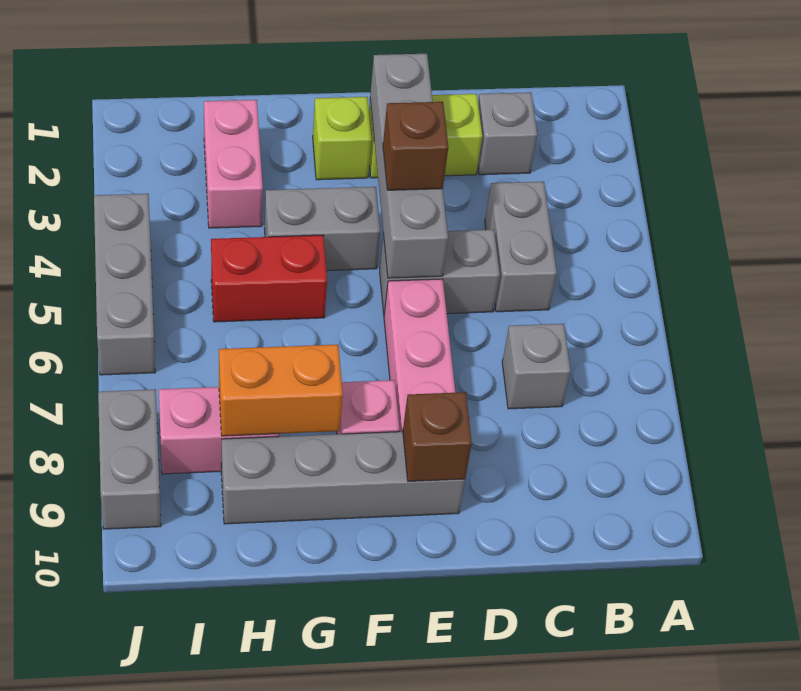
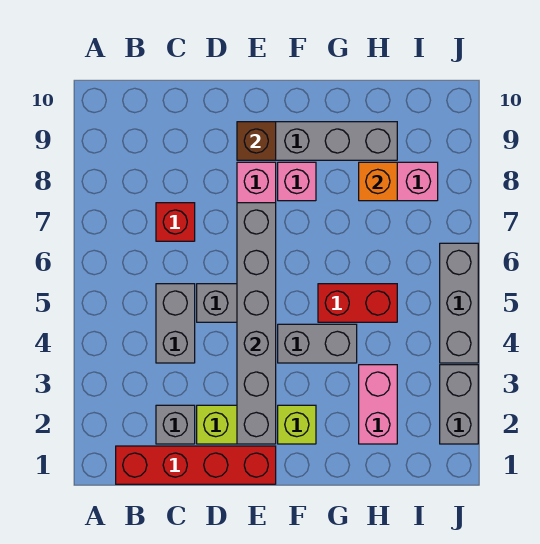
none -> red brick B1:E1 level 1
grey brick C7 level 1 -> red brick C7 level 1
grey brick E2:E5 level 2 -> grey brick E2:E7 level 2
brown brick E4 level 3 -> none
orange brick G8:H8 level 2 -> orange brick H8 level 2
grey brick J8:J9 level 1 -> grey brick J2:J3 level 1

